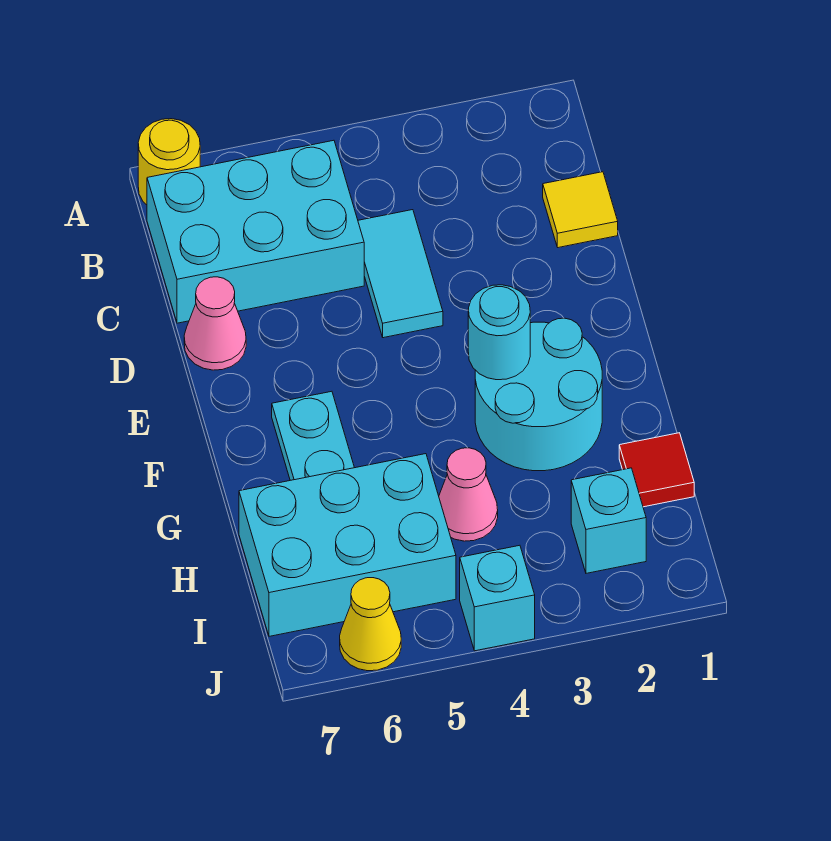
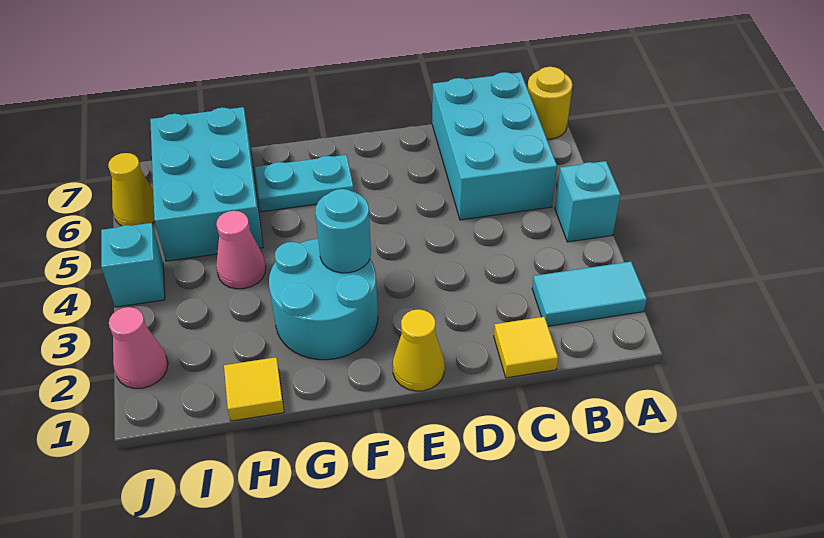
cyan tile C4:D4 level 1 -> cyan tile A2:B2 level 1
pink cone D7 level 1 -> pink cone J2 level 1
none -> yellow cone E1 level 1
red tile H1 level 1 -> yellow tile H1 level 1
cyan brick I2 level 1 -> cyan brick A4 level 1

